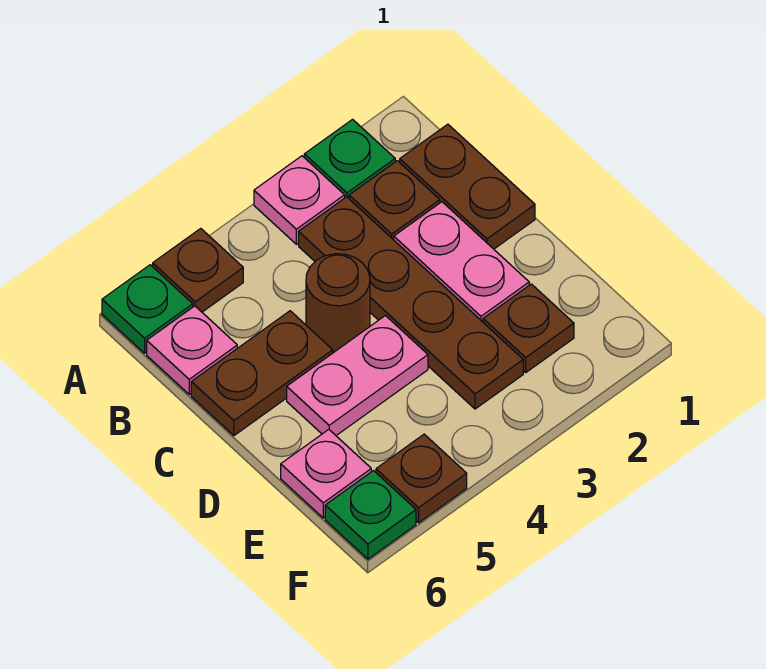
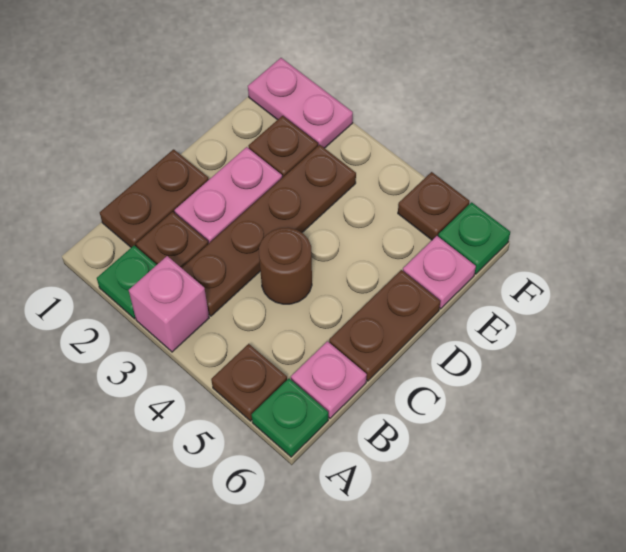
pink plate A3 level 1 -> pink brick A3 level 1
brown plate C5:C6 level 1 -> brown plate C6:D6 level 1
pink plate D4:D5 level 1 -> pink plate F1:F2 level 1

